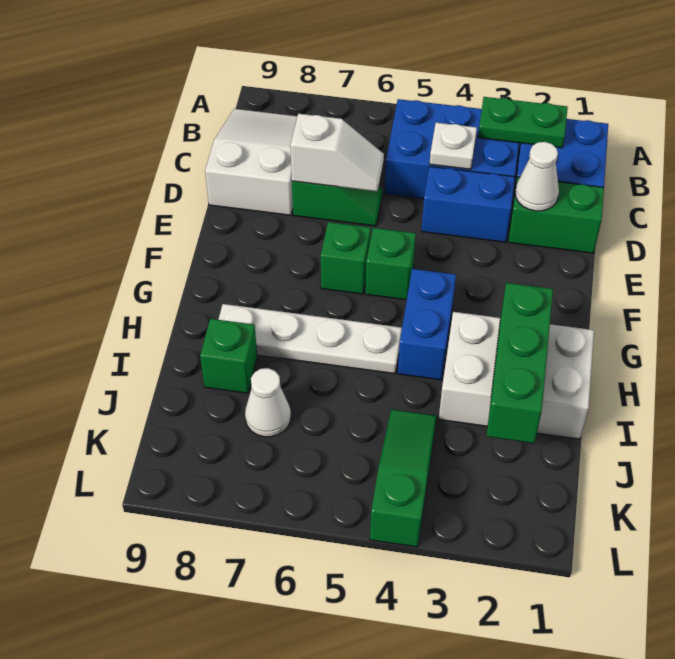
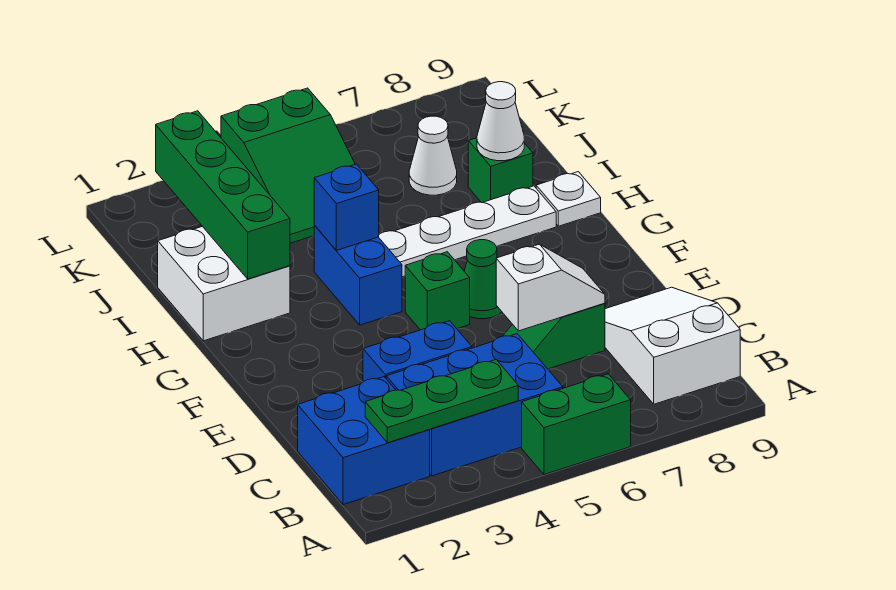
green plate B2:B3 level 2 -> green plate B2:B4 level 2
white slope B8:D9 level 1 top D -> white slope B8:D9 level 1 top B
white plate C4 level 2 -> white plate H9 level 1
green brick D1:D2 level 1 -> green brick A5:A6 level 1
white cone D2 level 2 -> white cone I8 level 2
white slope D6:D7 level 2 top 7 -> white slope D6:D7 level 2 top 6
green brick F6 level 1 -> green cone F6 level 1
white brick H1:I3 level 1 -> white brick H1:I2 level 1
green brick H2:J2 level 2 -> green brick H2:K2 level 2
none -> blue brick H4 level 2
green slope J4:L4 level 1 top L -> green slope J4:L5 level 1 top L

